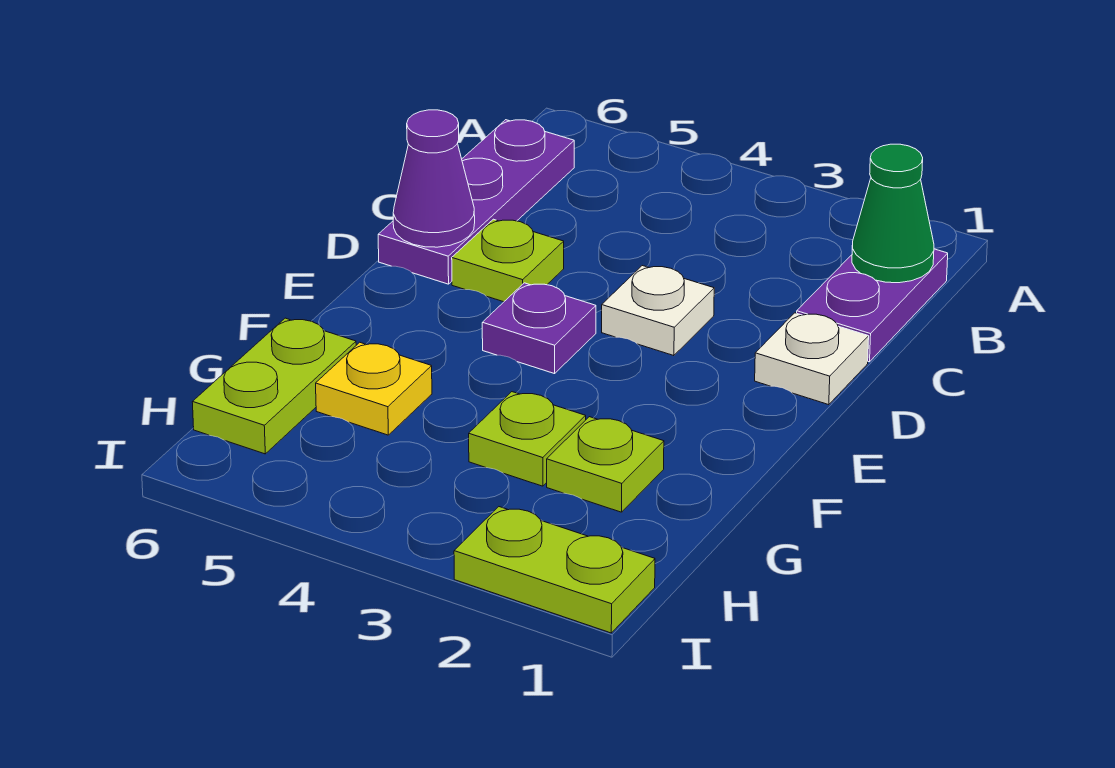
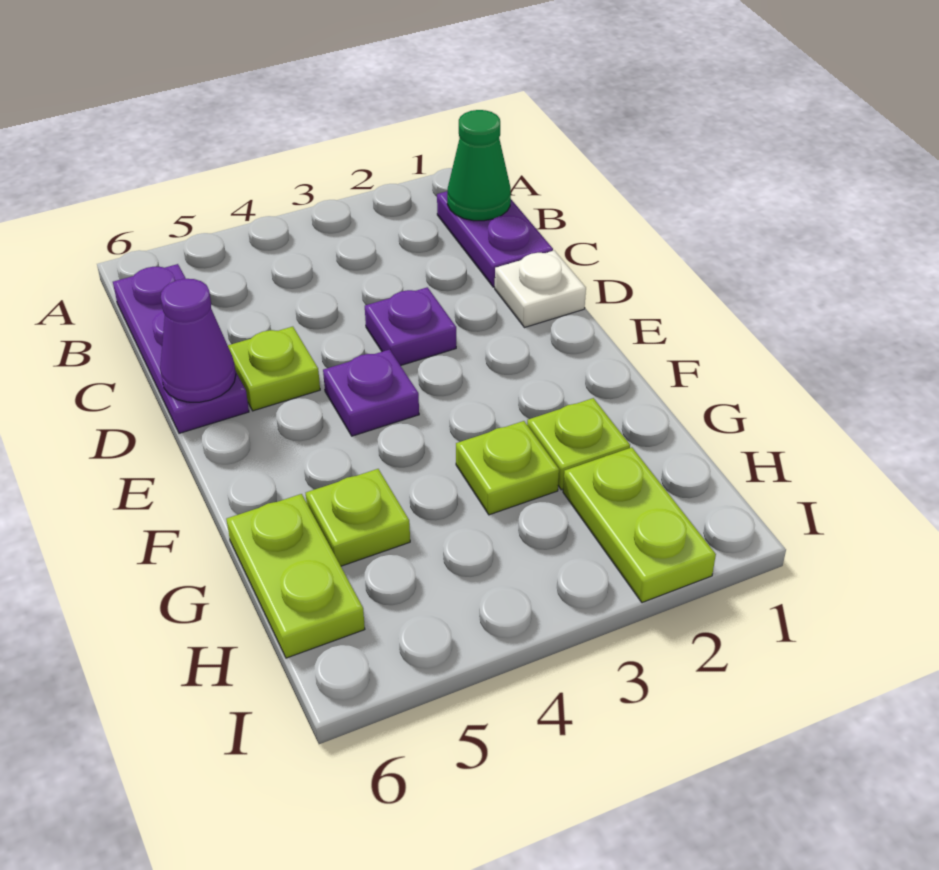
white plate D3 level 1 -> purple plate D3 level 1
yellow plate G5 level 1 -> lime plate G5 level 1
lime plate I1:I2 level 1 -> lime plate H2:I2 level 1

